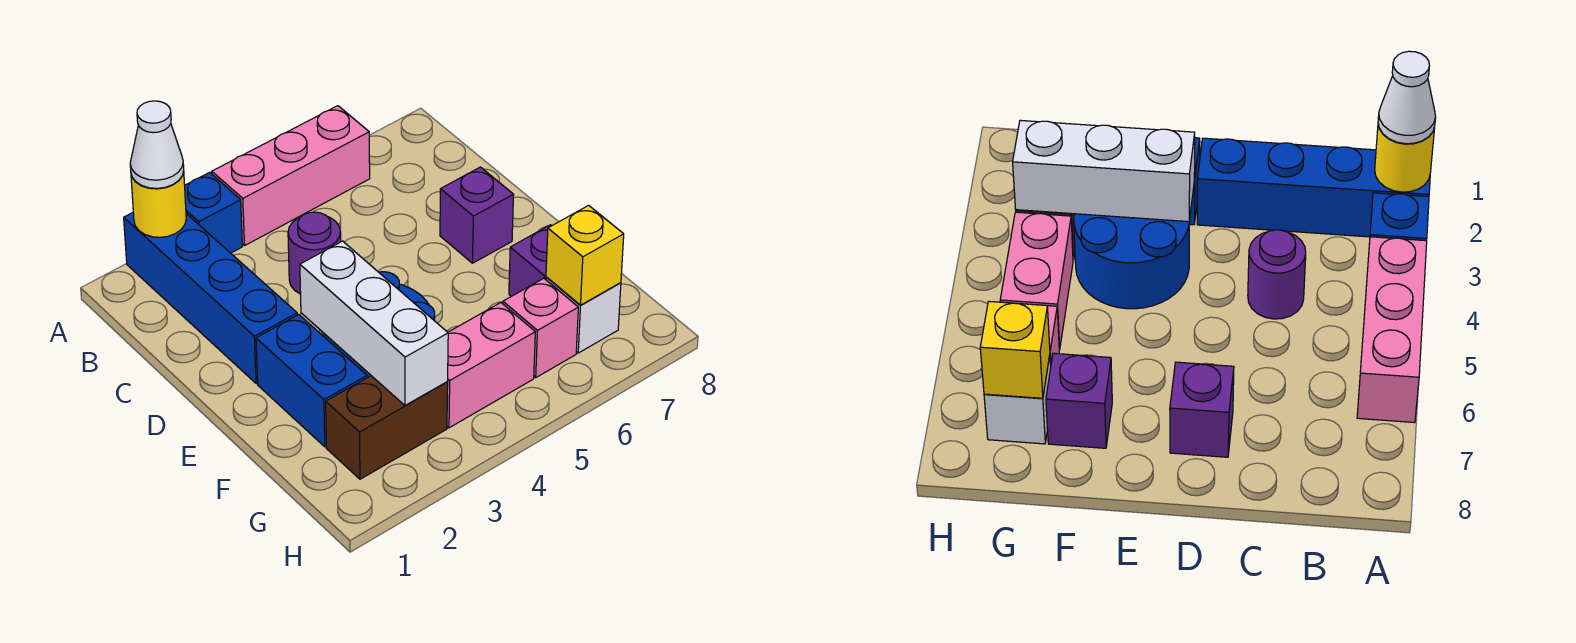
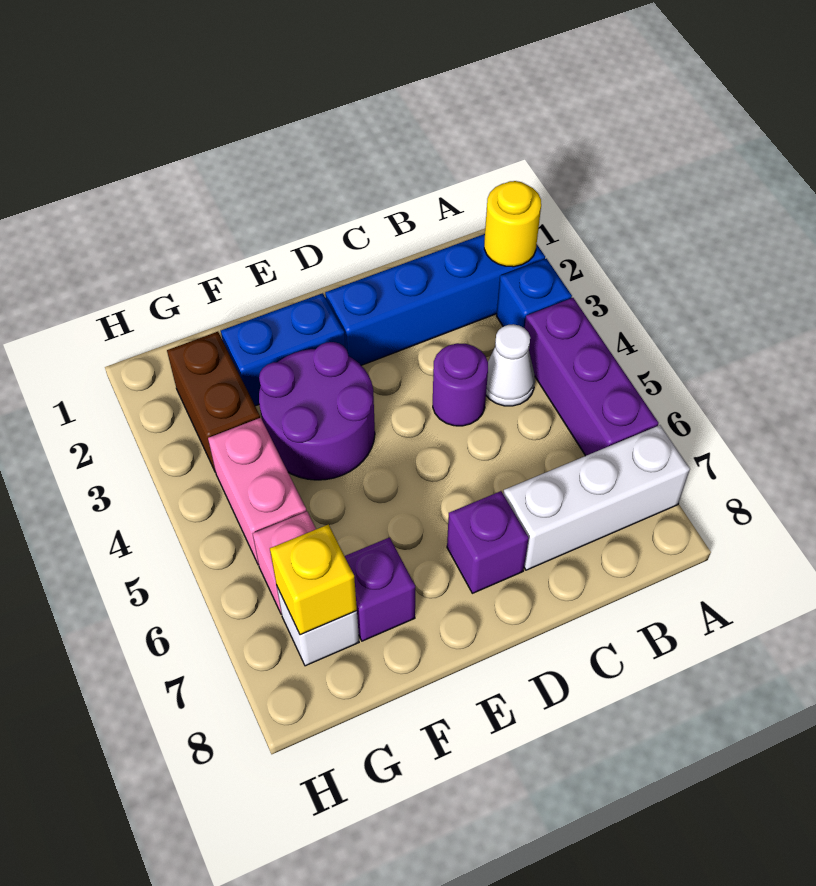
white cone A2 level 3 -> white cone B4 level 1
pink brick A4:A6 level 1 -> purple brick A4:A6 level 1
blue round brick E3:F4 level 1 -> purple round brick E3:F4 level 1
white brick E3:G3 level 2 -> white brick A7:C7 level 1

